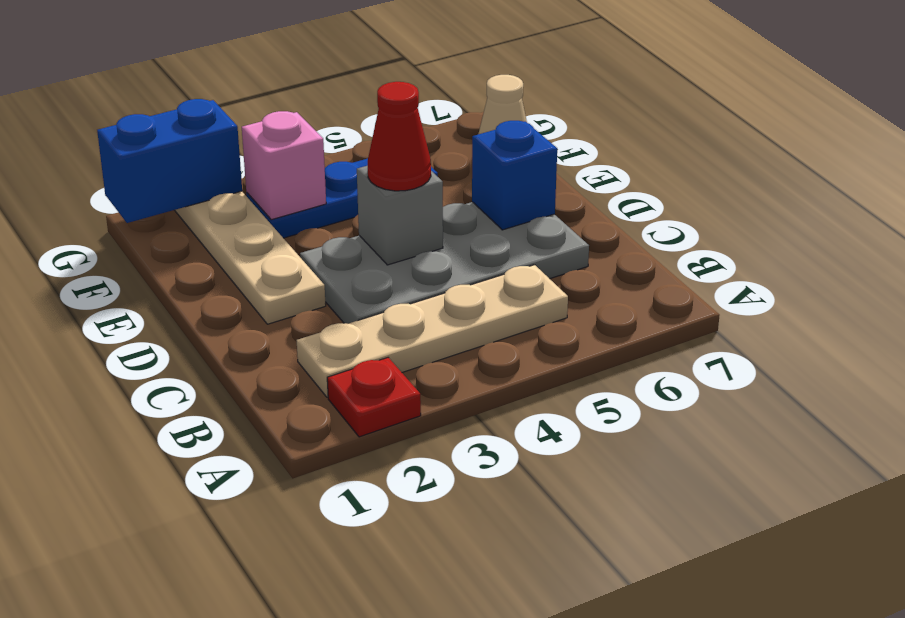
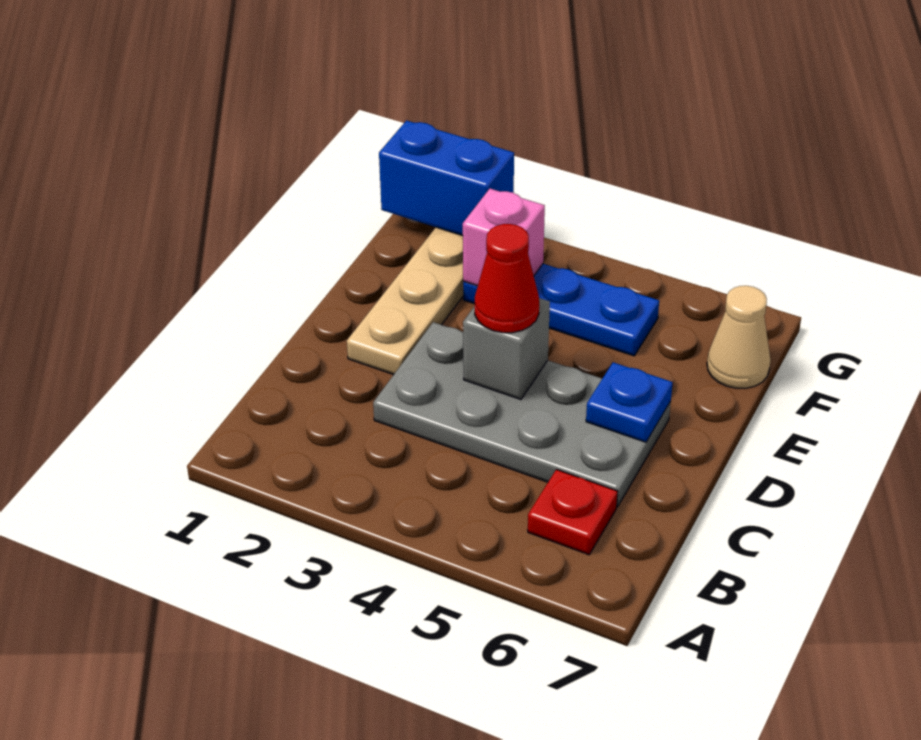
red plate A2 level 1 -> red plate B6 level 1
tan plate B2:B5 level 1 -> none
blue brick D6 level 2 -> blue plate D6 level 2

